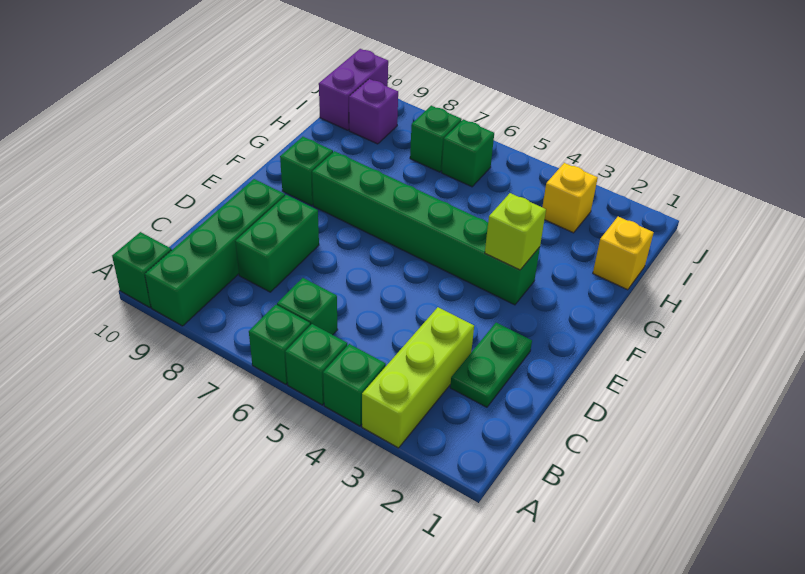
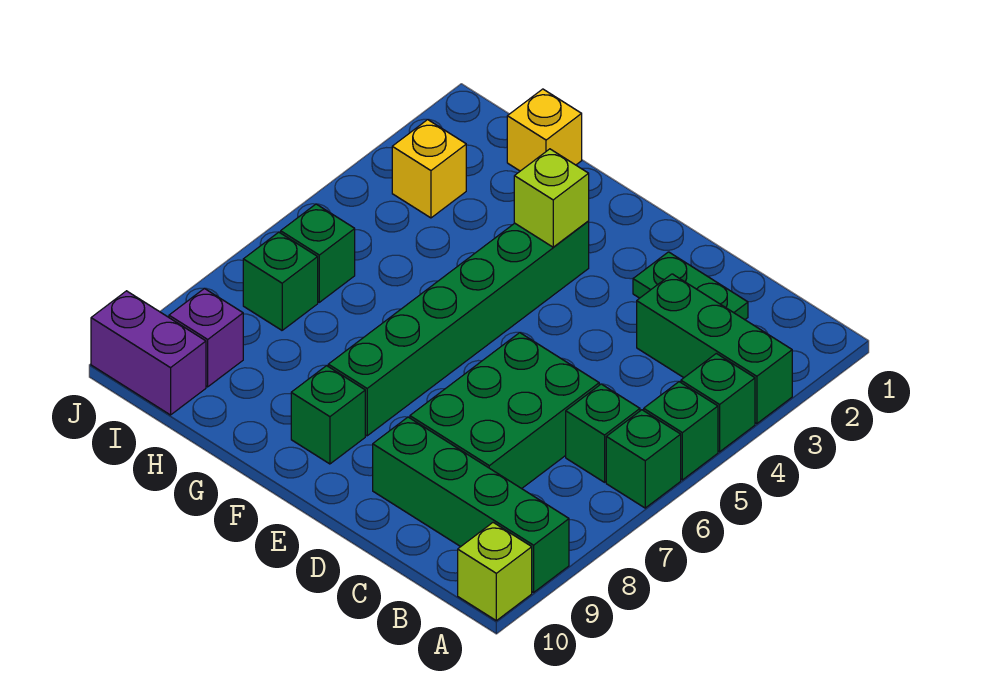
lime brick A3:C3 level 1 -> green brick A3:C3 level 1
green brick A10 level 1 -> lime brick A10 level 1
green brick C8:D8 level 1 -> green brick C6:D8 level 1

